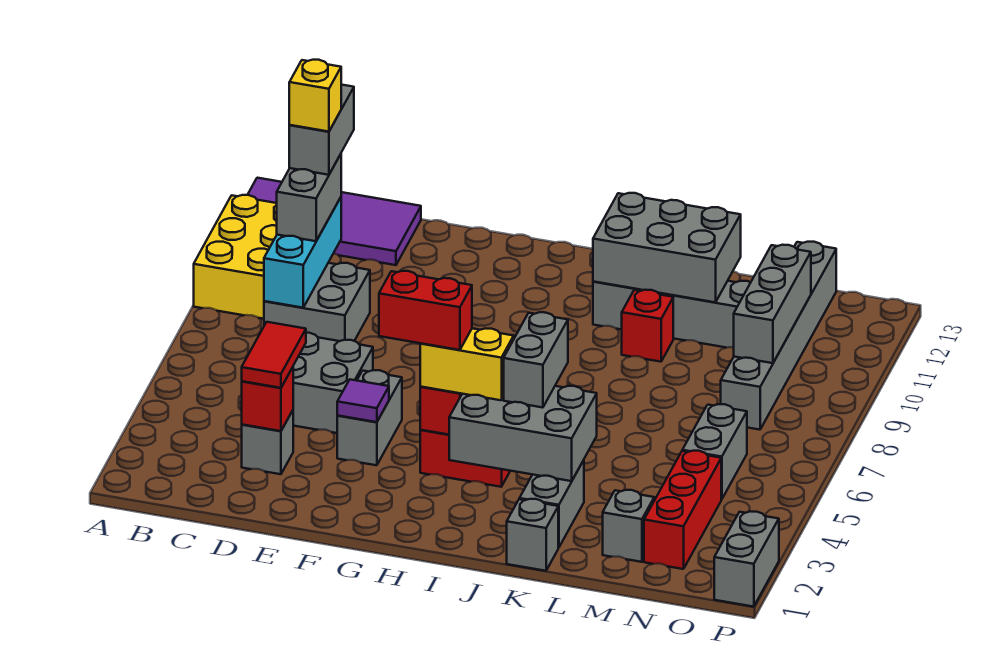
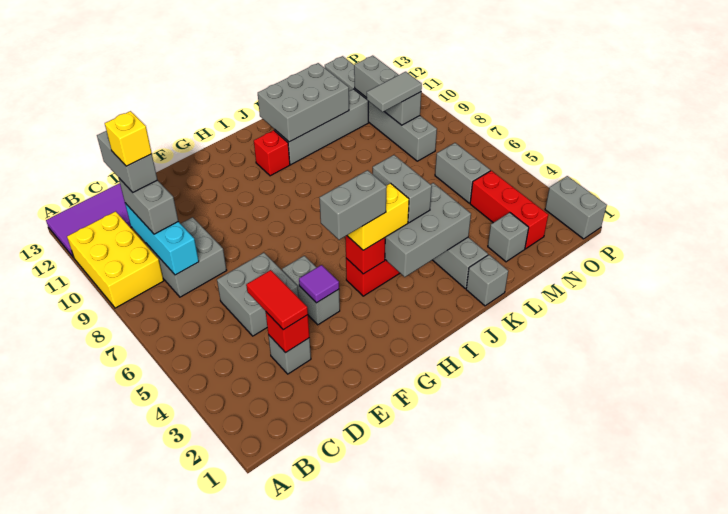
red brick G4:H4 level 4 -> grey brick G4:H4 level 4
red brick K10 level 1 -> red brick I11 level 1
none -> grey tile M9:N9 level 3

